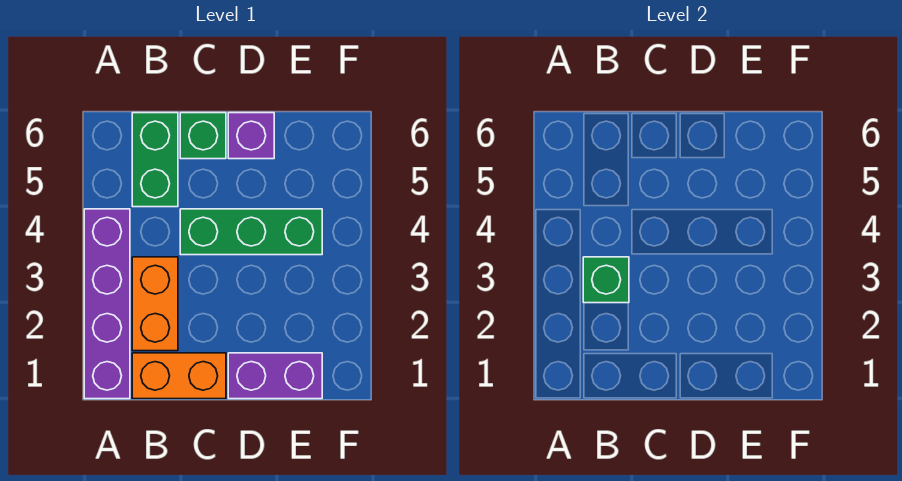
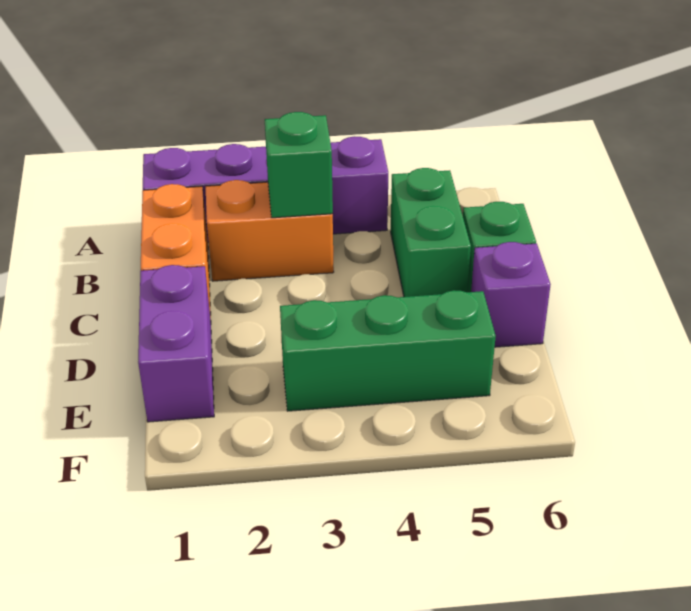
green brick B5:B6 level 1 -> green brick B5:C5 level 1
green brick C4:E4 level 1 -> green brick E3:E5 level 1

